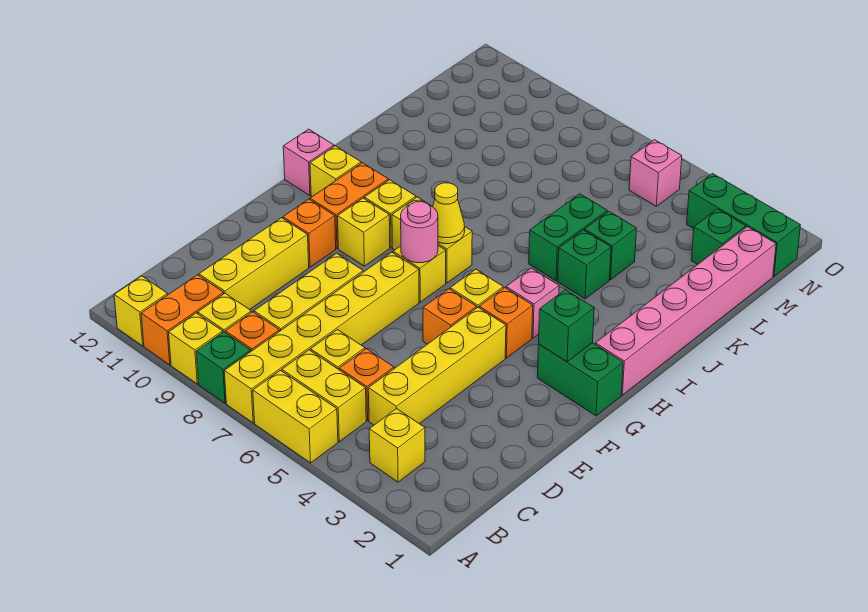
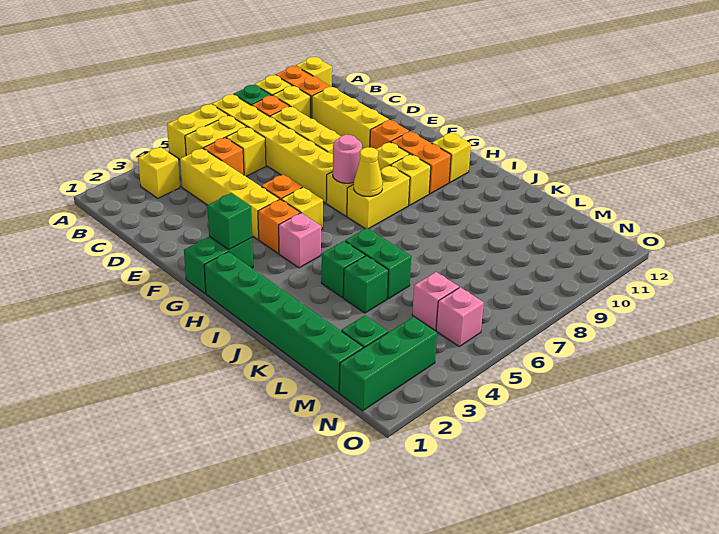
pink brick H1:M1 level 1 -> green brick H1:M1 level 1
pink brick H12 level 1 -> pink brick M5 level 1

